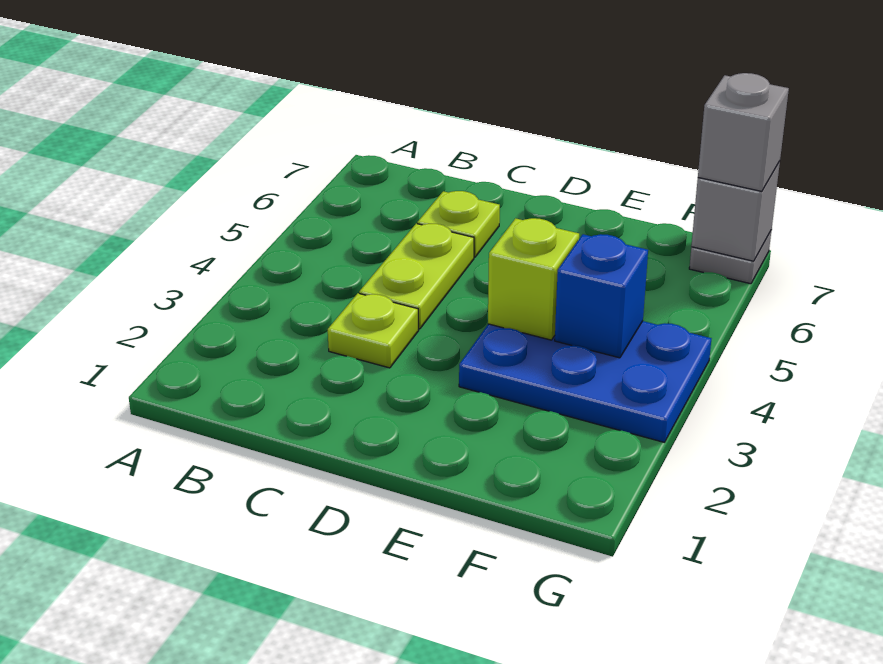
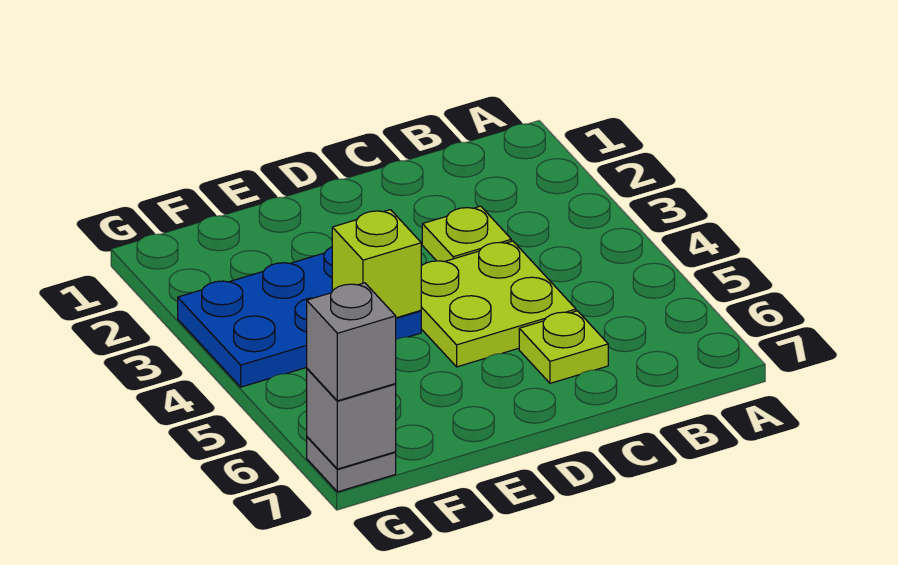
lime plate C4:C5 level 1 -> lime plate C4:D5 level 1
blue brick F4 level 2 -> none

